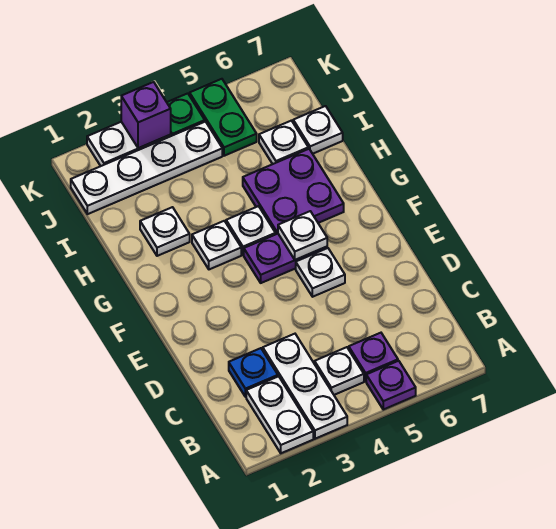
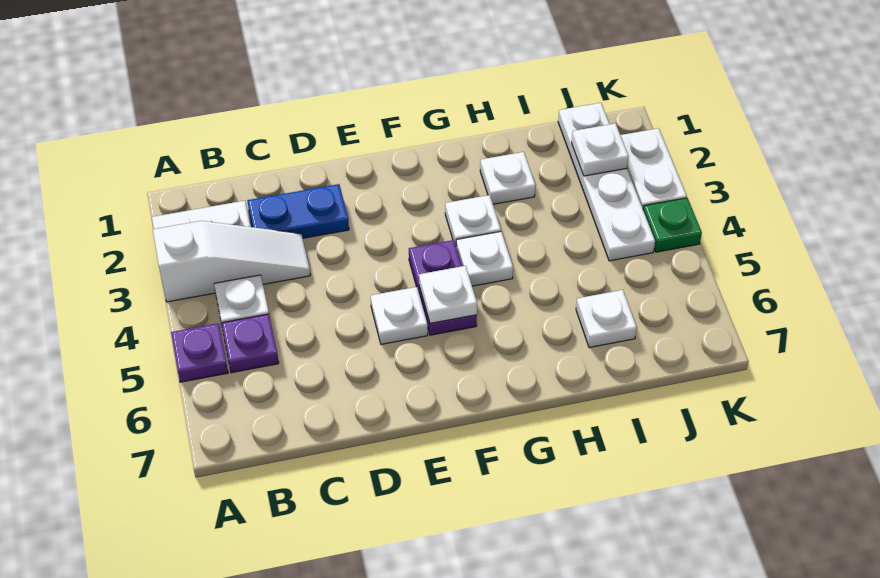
white plate A3:C3 level 1 -> white slope A3:C3 level 1 top A
blue plate C2 level 1 -> blue plate C2:D2 level 1
purple plate G5:H6 level 1 -> none
white plate I7 level 1 -> white plate J2 level 2
green plate J5:K5 level 1 -> none
purple brick K3 level 2 -> none

